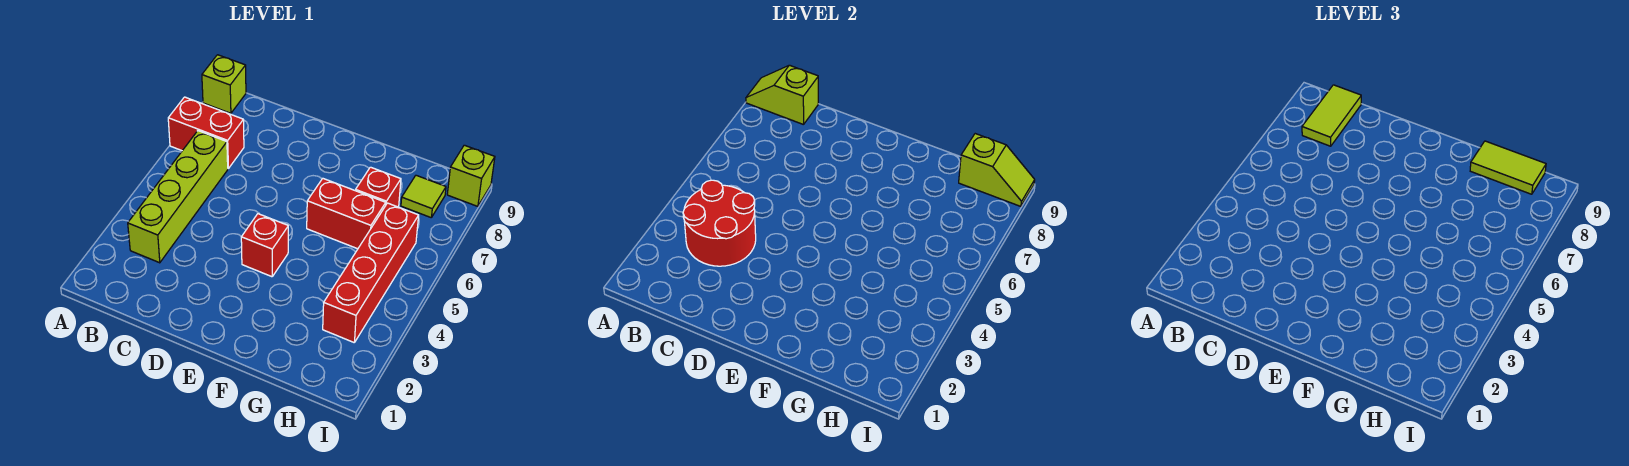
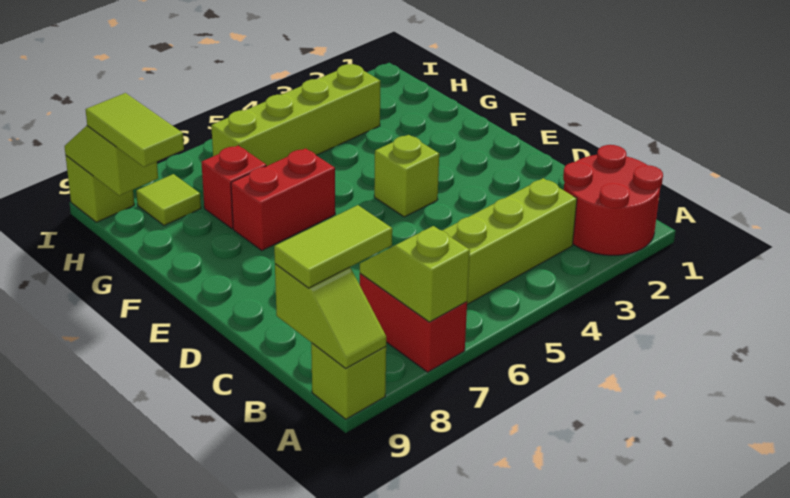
none -> lime slope A7:B7 level 2 top A
red round brick B3:C4 level 2 -> red round brick A1:B2 level 1
red brick E4 level 1 -> lime brick E4 level 1
red brick F6:G6 level 1 -> red brick F6:F7 level 1
red brick H3:H6 level 1 -> lime brick H3:H6 level 1

